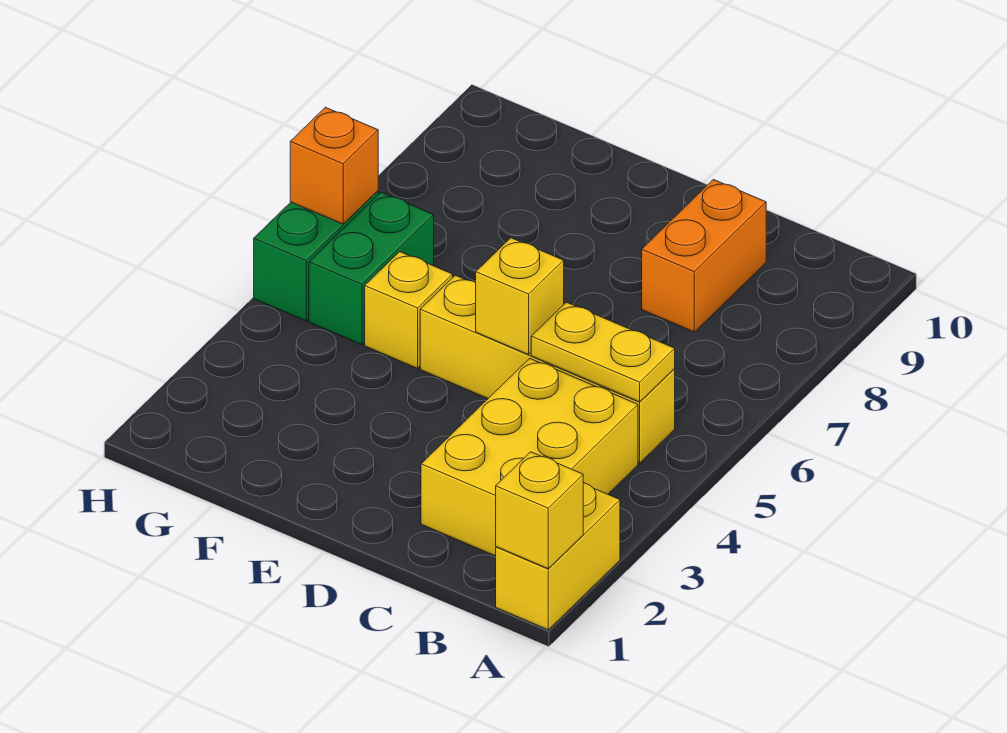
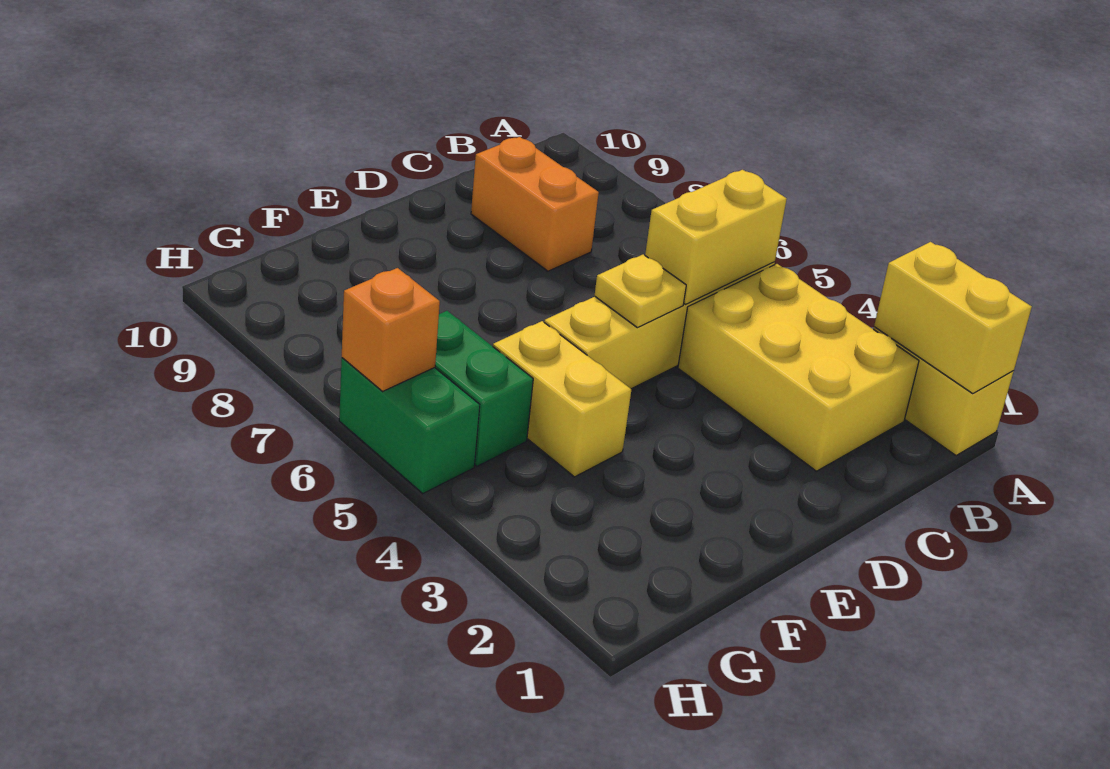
yellow brick A1 level 2 -> yellow brick A1:A2 level 2
yellow plate B5:C5 level 2 -> yellow brick B5:C5 level 2
yellow brick D5 level 2 -> yellow plate D5 level 2
yellow brick F5 level 1 -> yellow brick F4:F5 level 1

